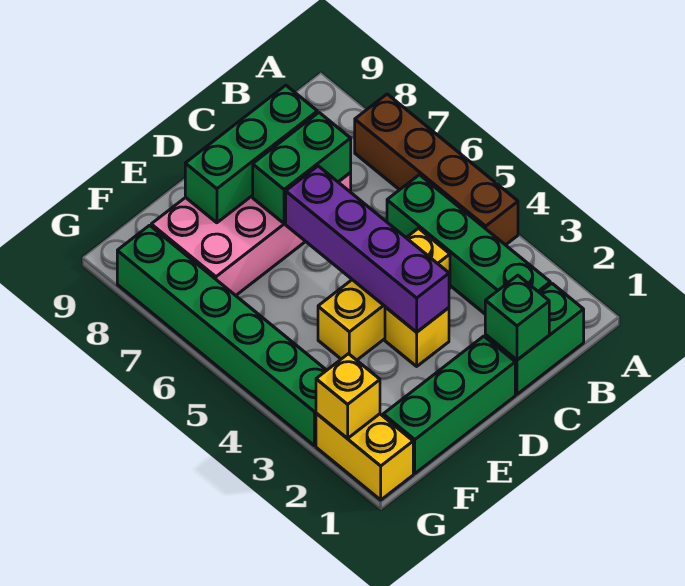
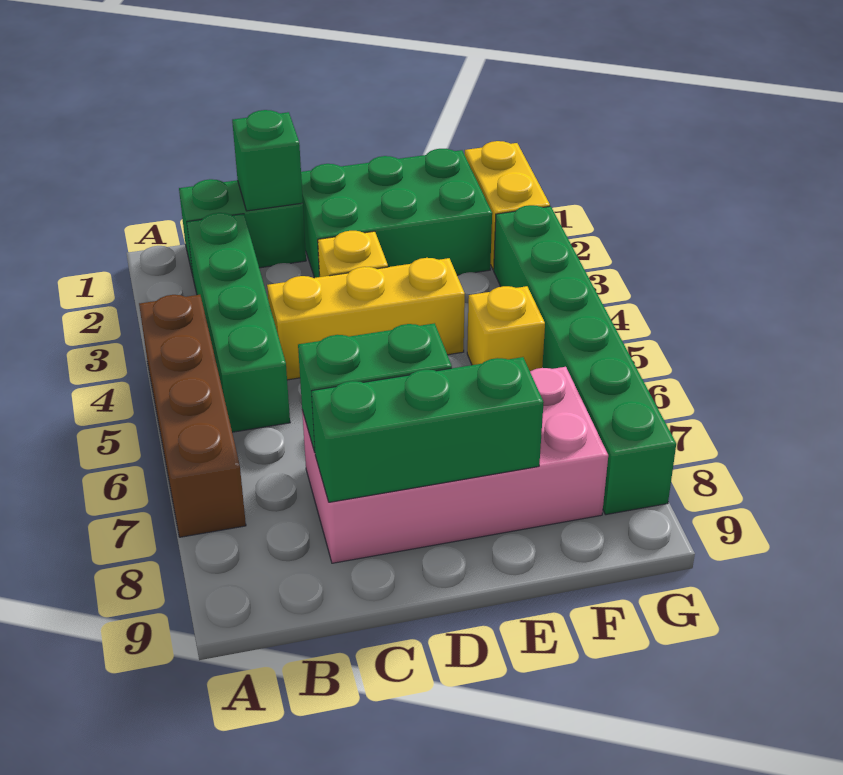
green brick D1:F1 level 1 -> green brick D1:F2 level 1
purple brick D3:D6 level 2 -> none
yellow brick G2 level 2 -> yellow brick F5 level 1

